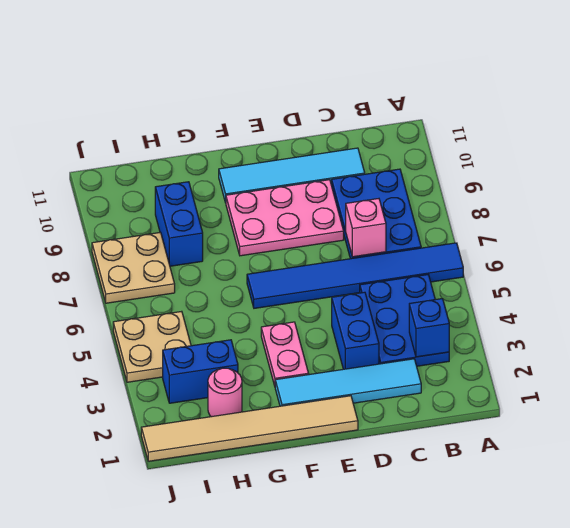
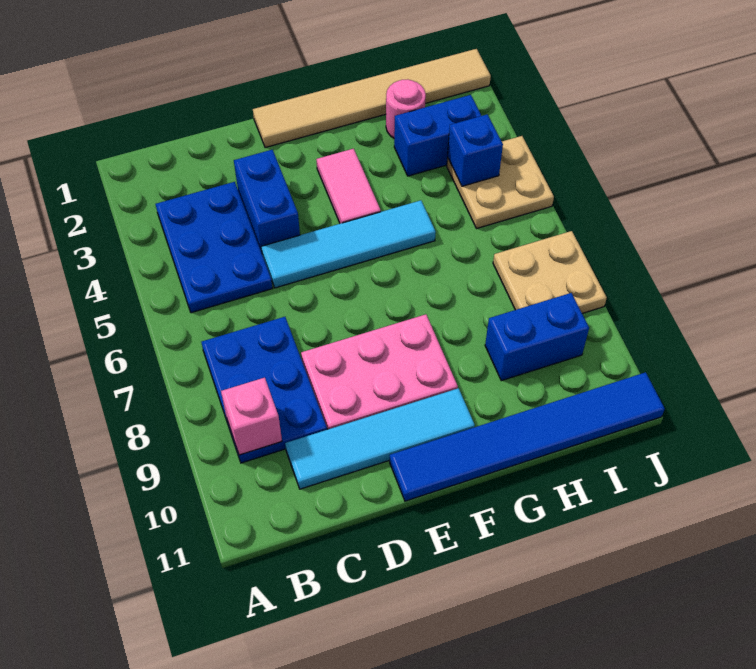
blue tile A6:F6 level 1 -> blue tile E11:J11 level 1
blue brick B3 level 2 -> blue brick I4 level 2
cyan tile C2:F2 level 1 -> cyan tile D5:G5 level 1
pink brick C7 level 2 -> pink brick B9 level 2
pink plate F3:F4 level 1 -> pink tile F3:F4 level 1
blue brick H8:H9 level 1 -> blue brick H9:I9 level 1

